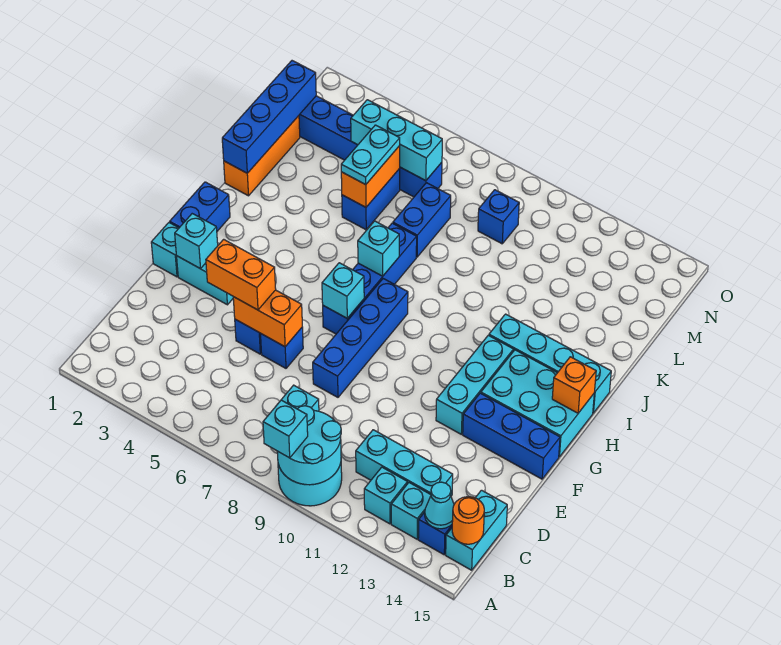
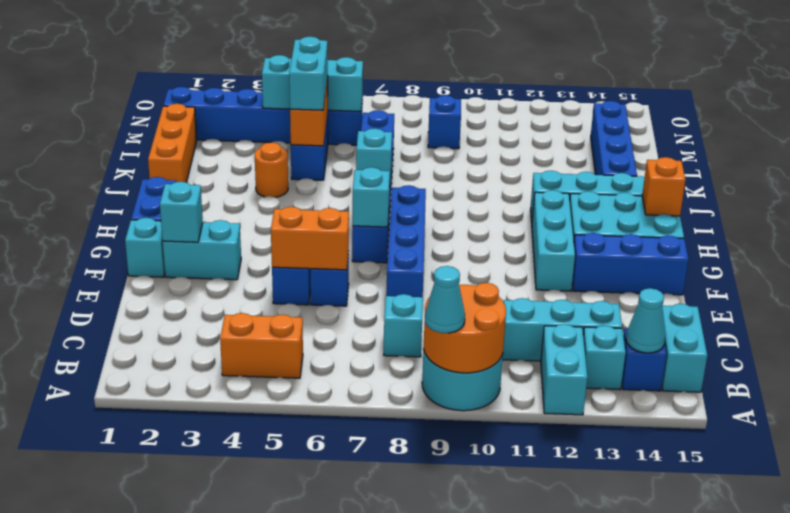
cyan round brick A9:B10 level 2 -> orange round brick A9:B10 level 2
cyan brick A9 level 3 -> cyan cone A9 level 3
cyan brick B12 level 1 -> cyan brick A12:B12 level 1
orange round brick B15 level 2 -> orange round brick J4 level 1
orange brick E4:E5 level 3 -> orange brick B4:B5 level 1
blue brick J1:M1 level 2 -> blue brick J14:M14 level 1
cyan plate K5:L5 level 3 -> cyan brick K5:L5 level 3

